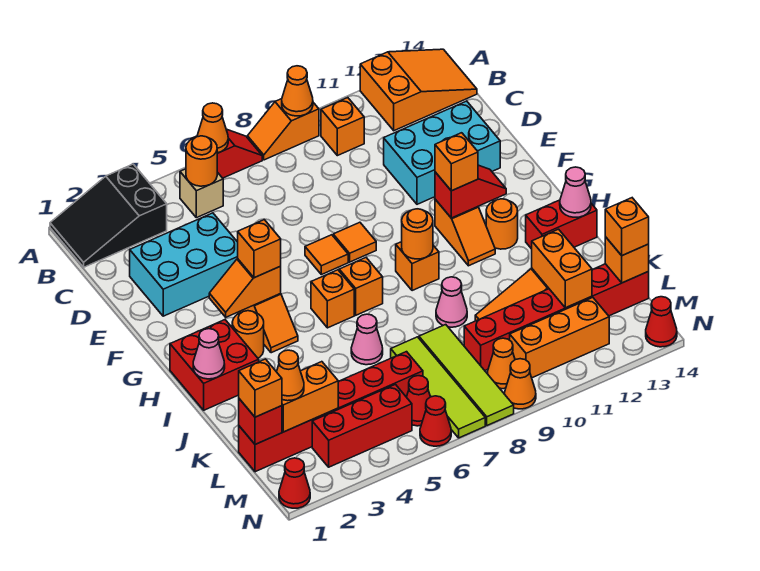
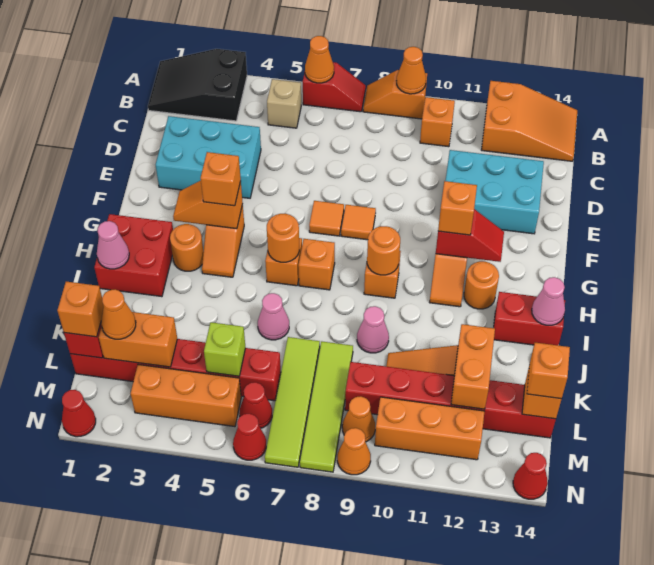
orange round brick B5 level 2 -> orange round brick H6 level 2
none -> lime brick L5 level 2
red brick M3:M5 level 1 -> orange brick M3:M5 level 1

